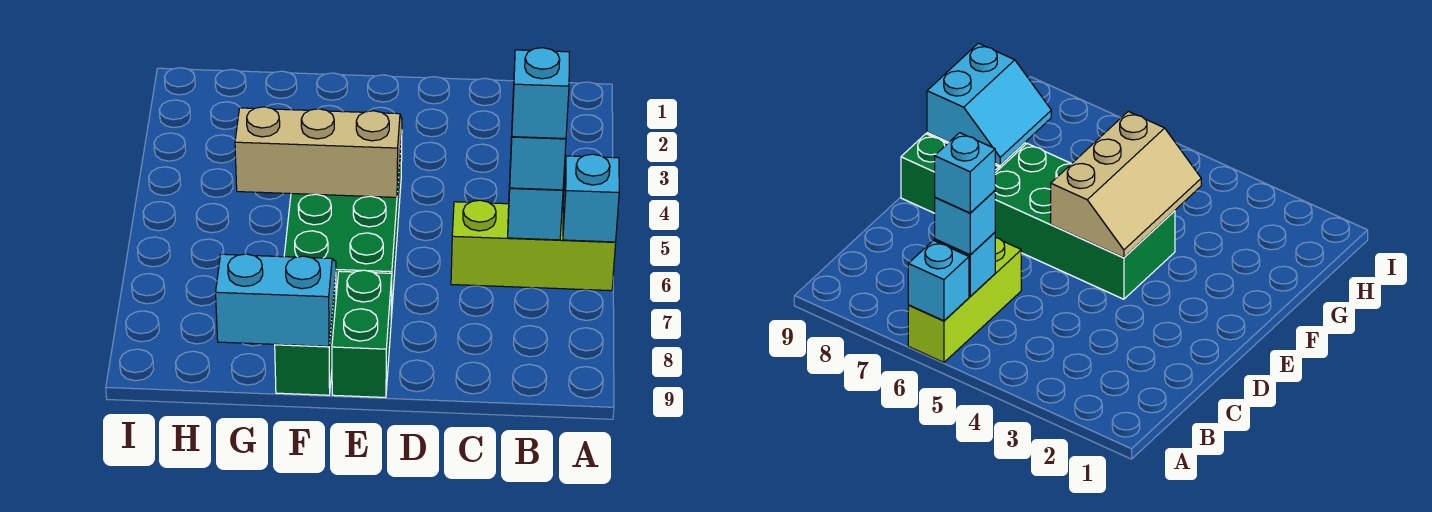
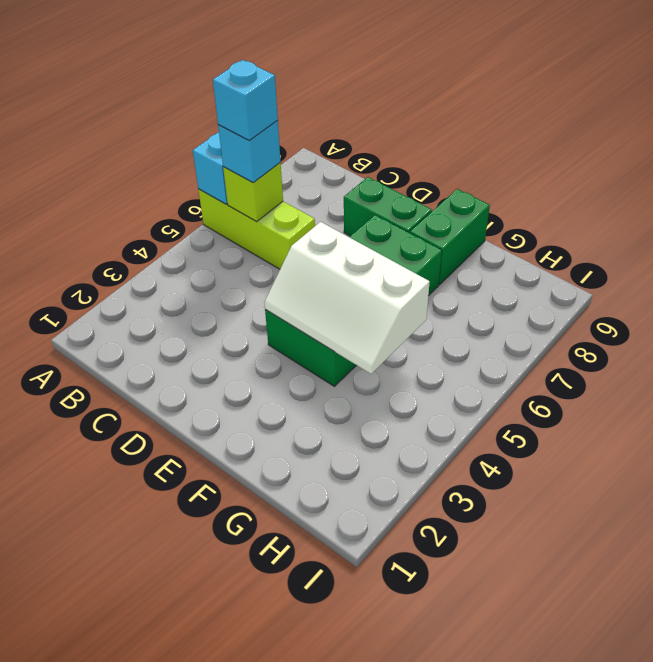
cyan brick B6 level 2 -> lime brick B6 level 2
tan slope E4:G5 level 2 top 5 -> white slope E4:G5 level 2 top 5
green brick E8:E9 level 1 -> green brick D8:E8 level 1
cyan slope F8:G9 level 2 top 9 -> none

